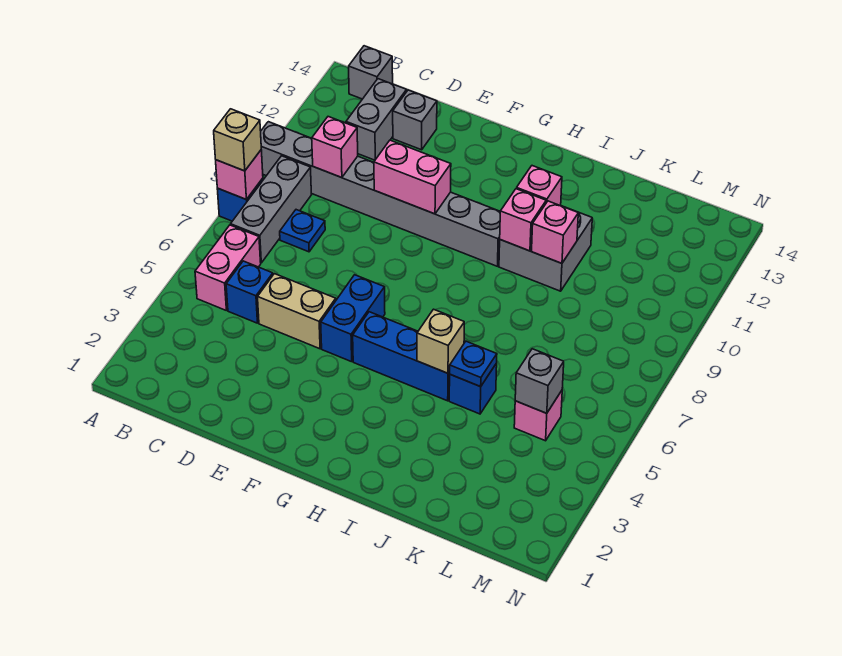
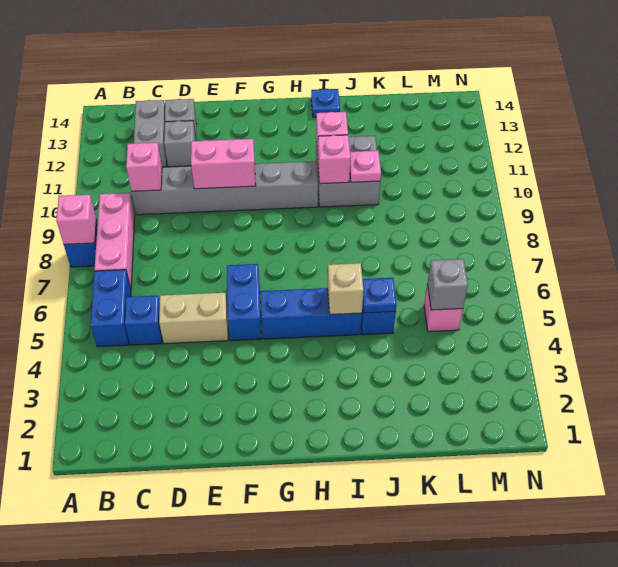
tan brick A8 level 3 -> none
grey brick A10:H10 level 1 -> grey brick C10:H10 level 1
pink brick B5:B6 level 1 -> blue brick B5:B6 level 1
grey brick B7:B9 level 1 -> pink brick B7:B9 level 1
grey brick B14 level 1 -> grey brick D12 level 1
blue plate C8 level 1 -> blue plate I14 level 1
pink brick J10 level 2 -> pink plate J10 level 2

